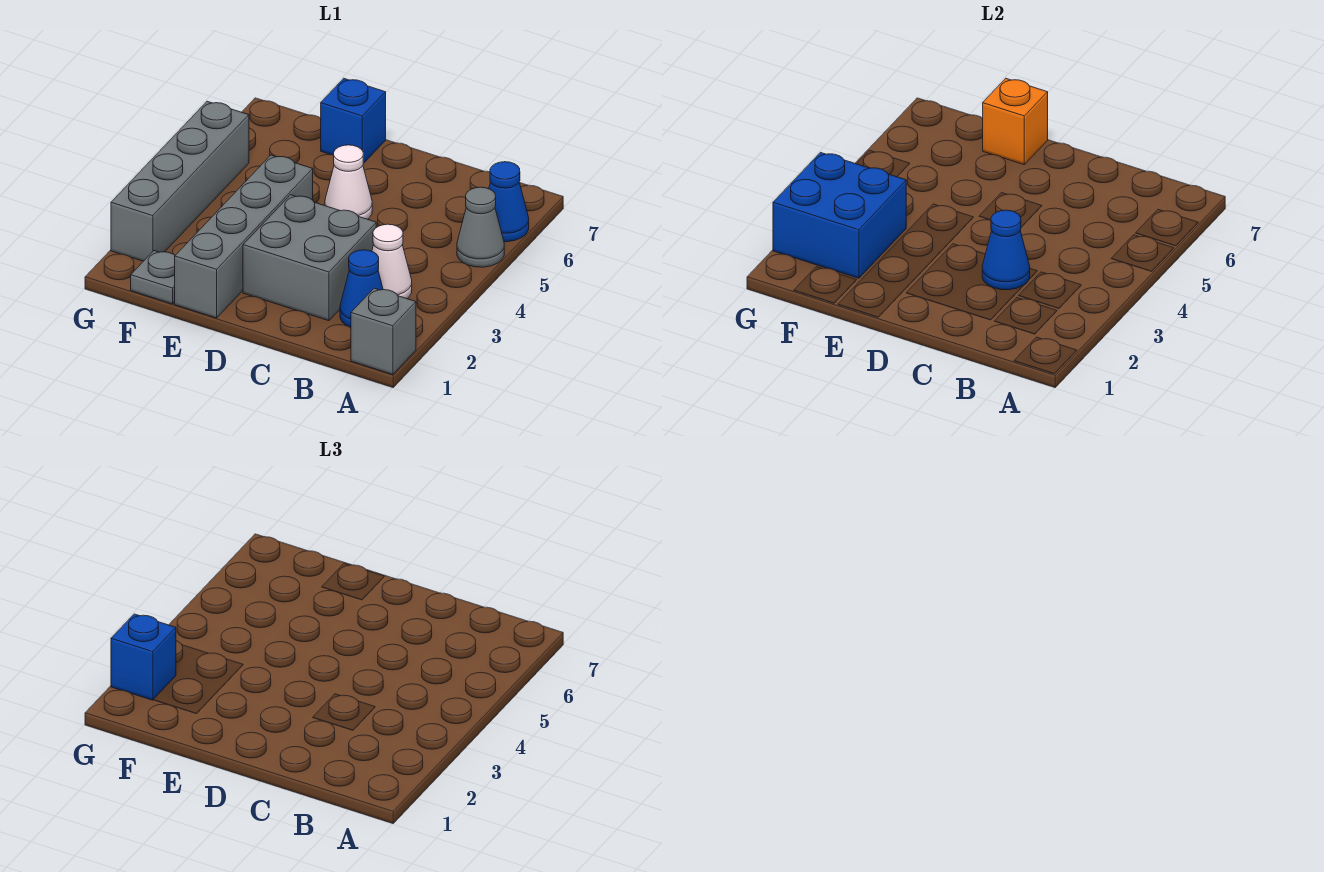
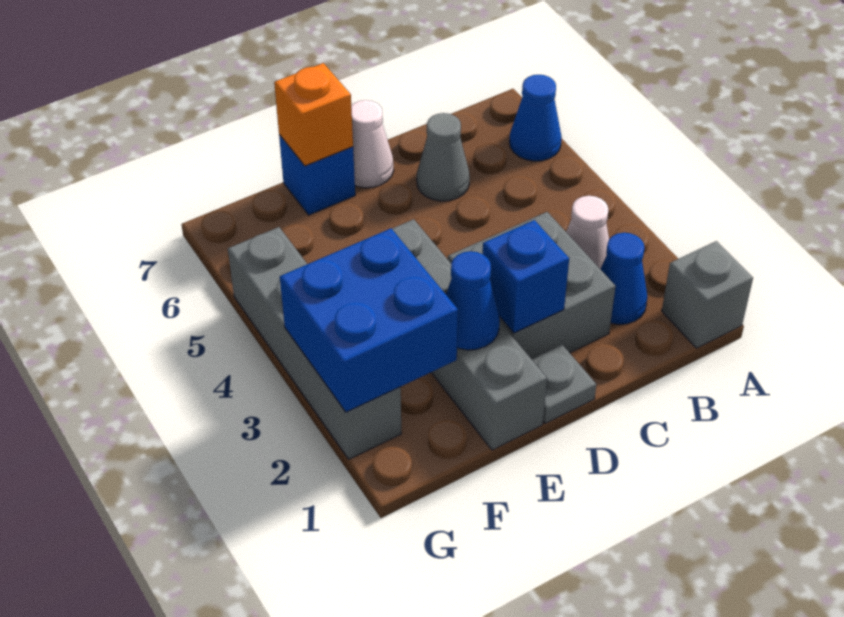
grey cone A5 level 1 -> grey cone C6 level 1
blue cone C3 level 2 -> blue cone E2 level 2
white cone D5 level 1 -> white cone D7 level 1
grey plate F1 level 1 -> grey plate D1 level 1
blue brick G2 level 3 -> blue brick D2 level 2

